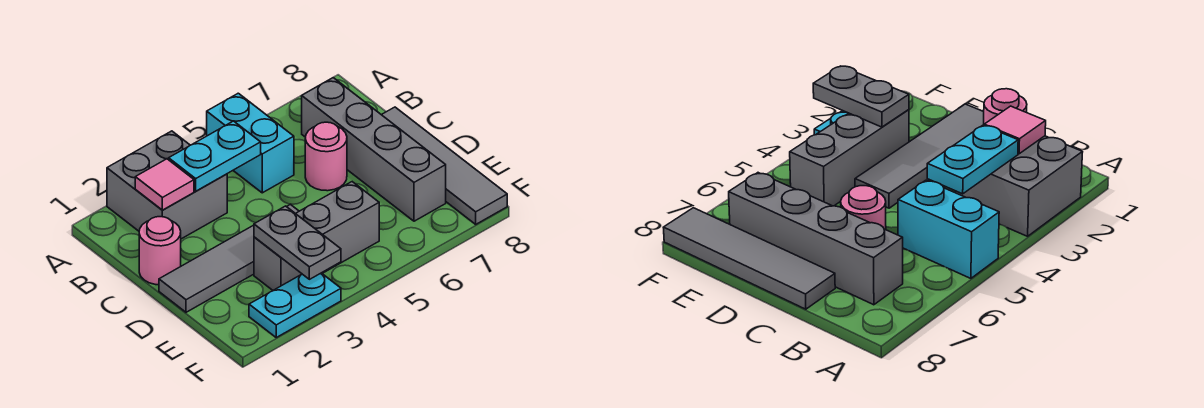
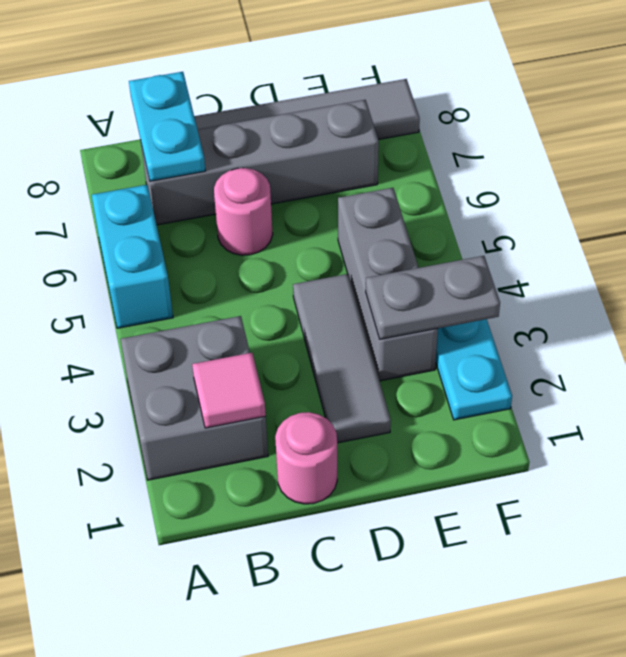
cyan brick A5:B5 level 1 -> cyan brick A5:A6 level 1
cyan plate B3:B4 level 2 -> cyan plate B7:B8 level 2
grey tile D1:D4 level 1 -> grey tile D2:D4 level 1

